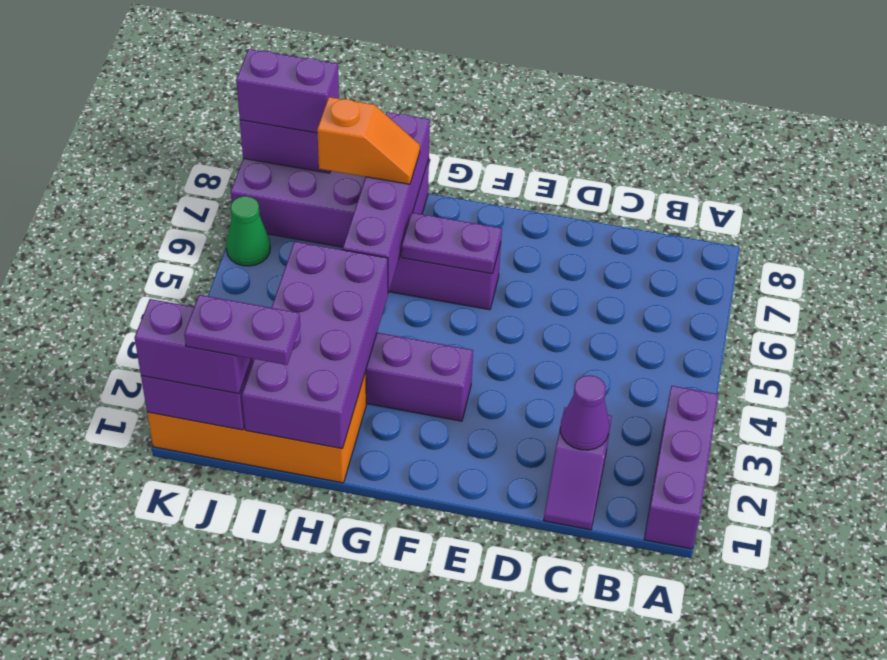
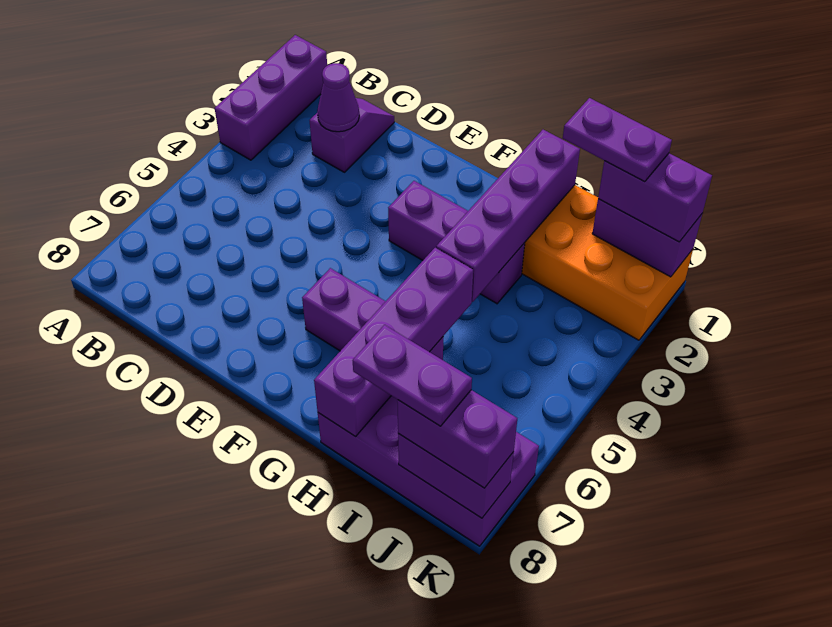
purple plate F6:G6 level 2 -> purple plate I8:J8 level 4
purple brick H1:I4 level 2 -> purple brick H1:H4 level 2
orange slope H7:I7 level 3 top I -> none
green cone K6 level 1 -> none

